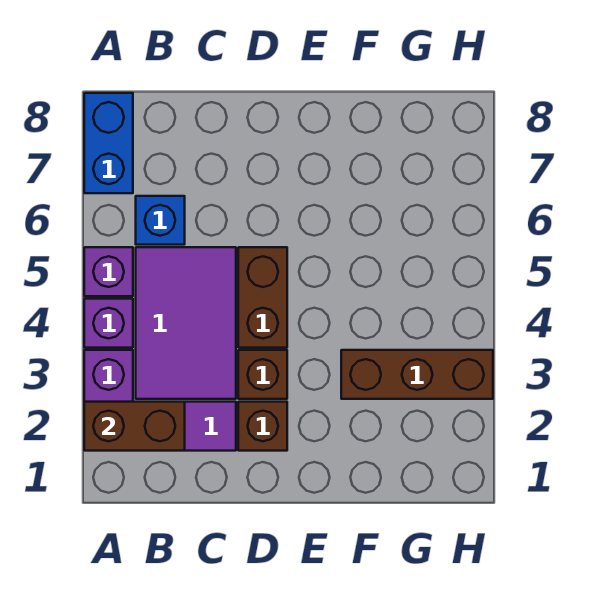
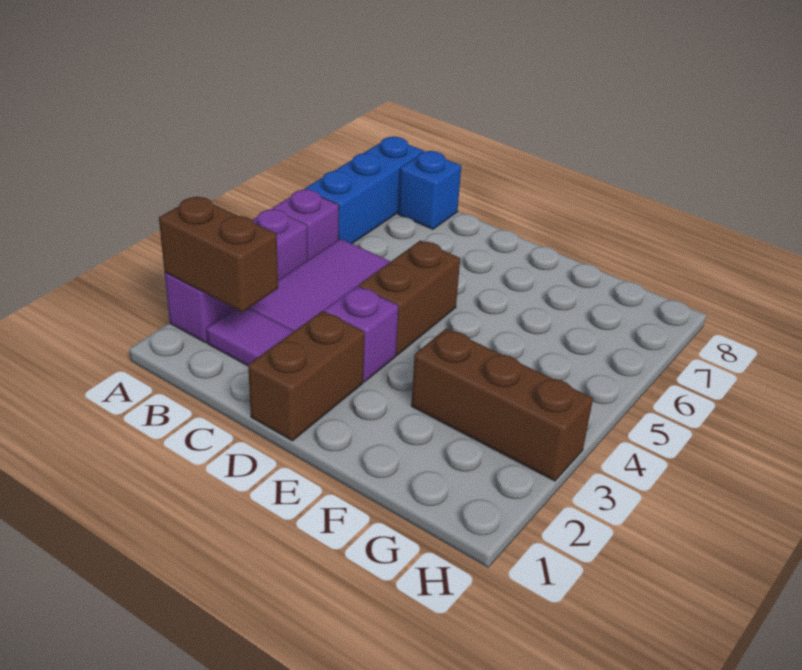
blue brick A7:A8 level 1 -> blue brick A6:A8 level 1
blue brick B6 level 1 -> blue brick B8 level 1
brown brick D2 level 1 -> brown brick D1:D2 level 1
brown brick D3 level 1 -> purple brick D3 level 1

